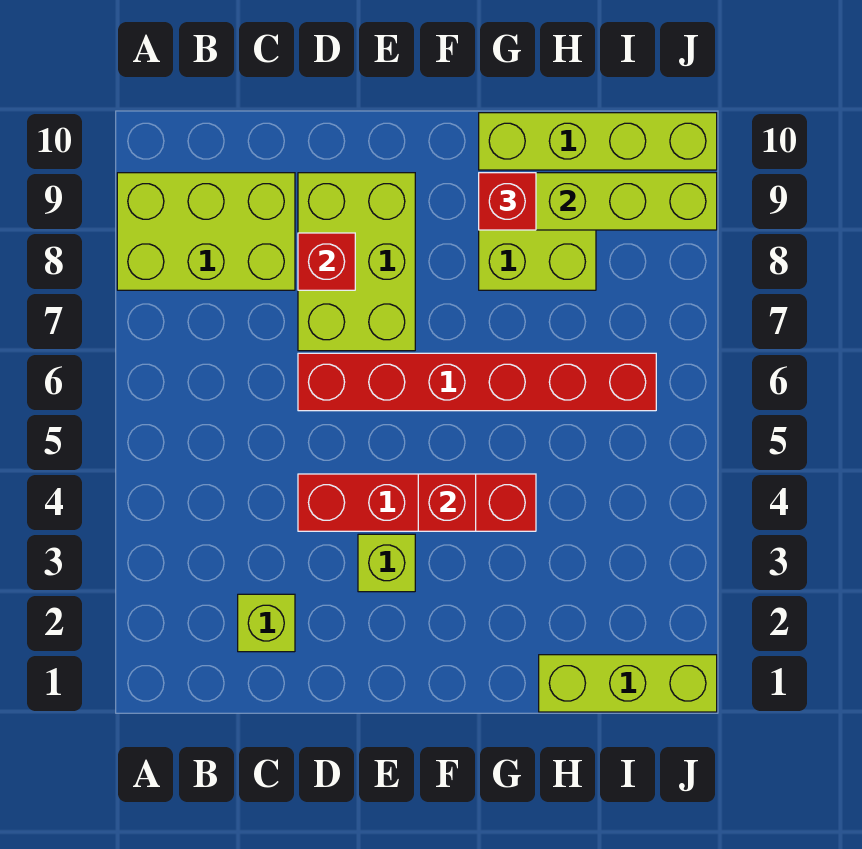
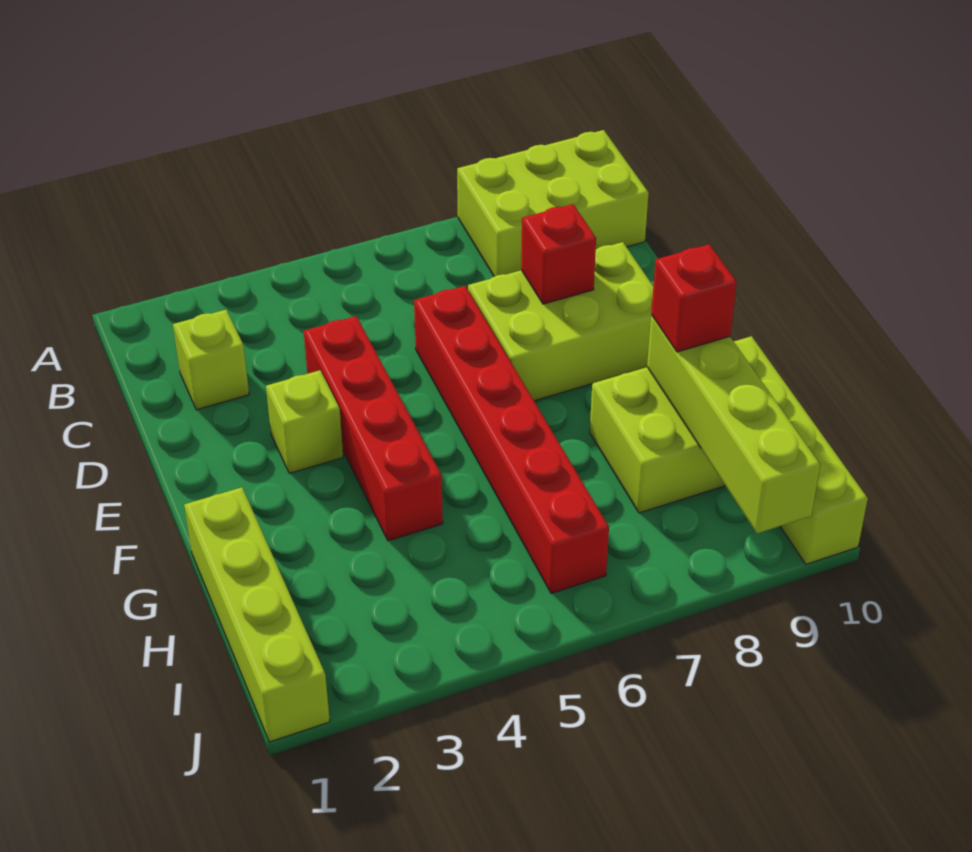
lime brick A8:C9 level 1 -> lime brick A8:B10 level 1
red brick F4 level 2 -> none
lime brick H1:J1 level 1 -> lime brick G1:J1 level 1

